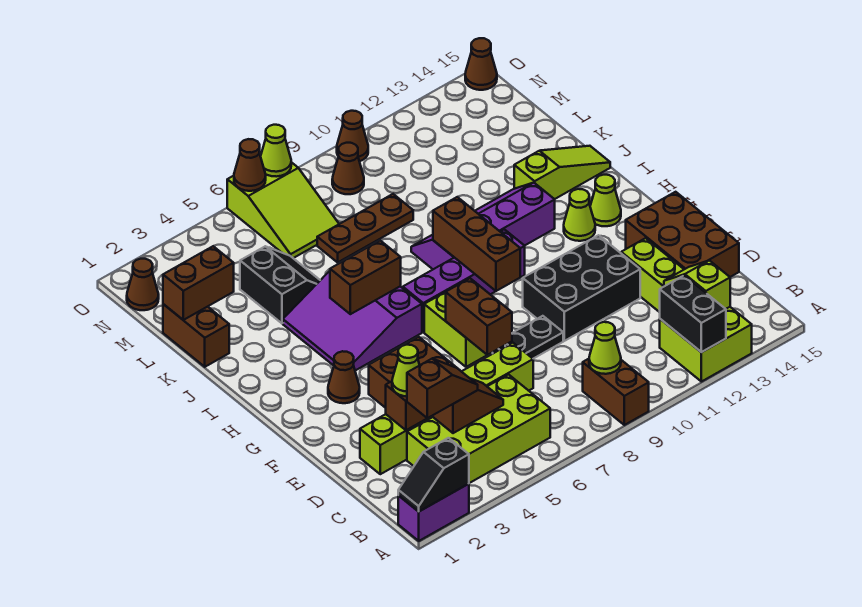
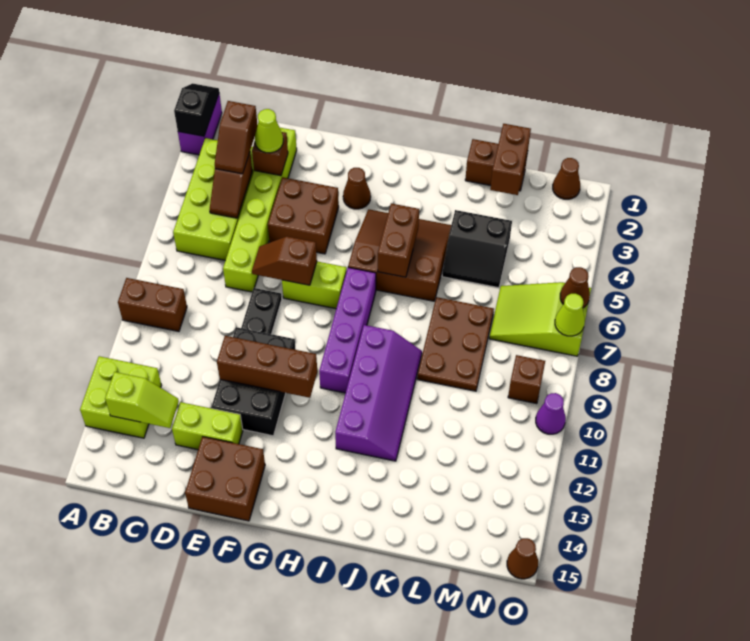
black brick A12:B12 level 2 -> none
lime cone B9 level 2 -> none
brown brick D14:F15 level 1 -> brown brick E14:F15 level 1
brown brick E7:F7 level 2 -> brown slope E7:F7 level 2 top F
brown brick G9:I9 level 2 -> brown brick E11:G11 level 2
purple slope H4:J6 level 1 top 6 -> brown slope H4:J6 level 1 top 6
lime cone H13 level 1 -> none
lime cone H14 level 1 -> none
lime slope J13:J15 level 1 top 13 -> none
brown plate L7:L9 level 1 -> brown plate K7:L9 level 1
brown cone N9 level 1 -> brown brick N9 level 1
brown cone O10 level 1 -> purple cone O10 level 1

